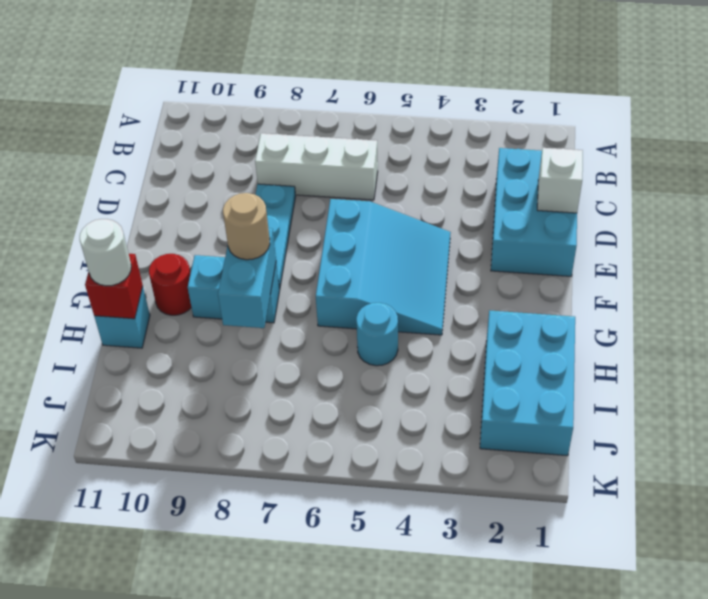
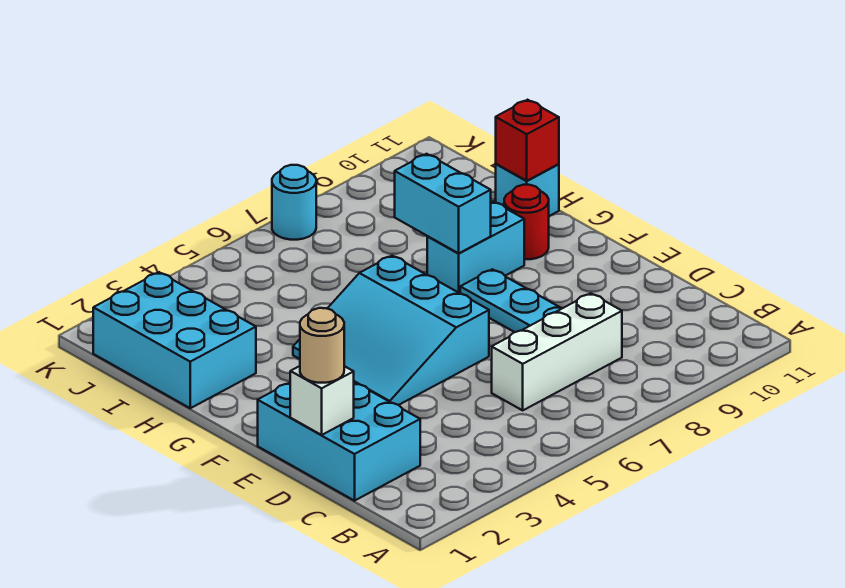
tan round brick G8 level 3 -> tan round brick D1 level 3
cyan round brick H5 level 1 -> cyan round brick K7 level 1
white round brick H11 level 3 -> none

